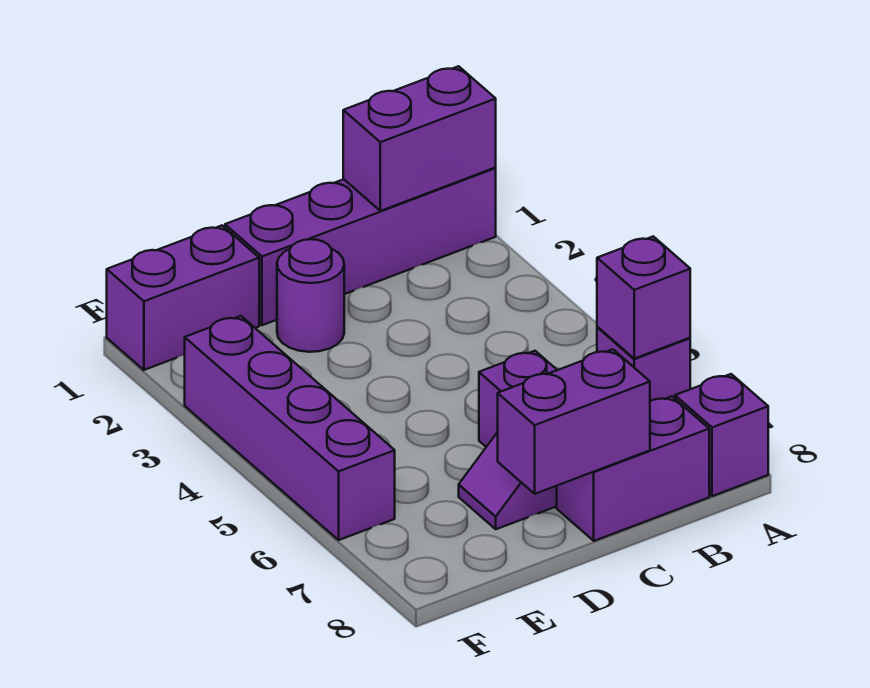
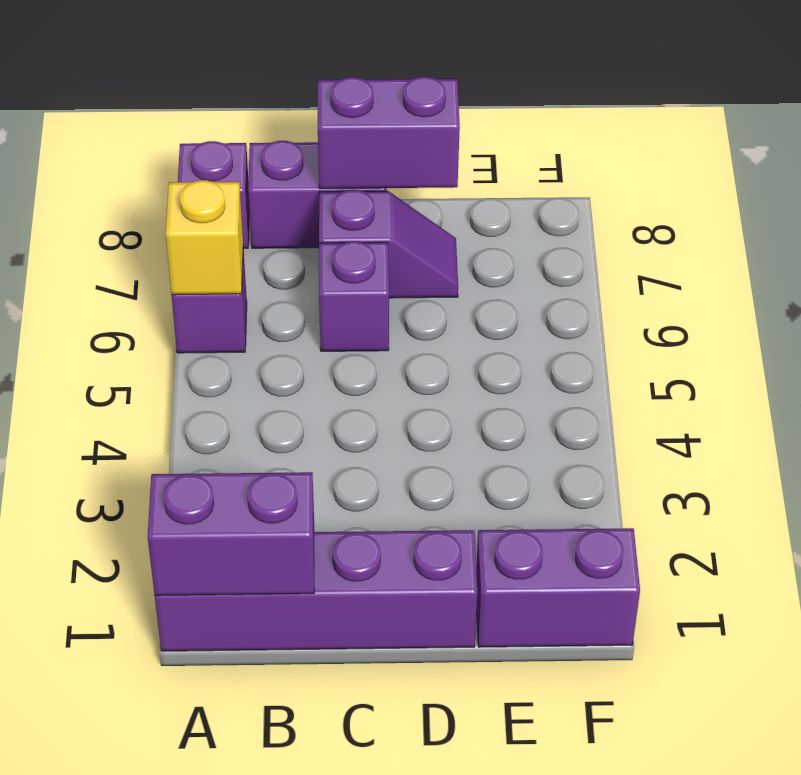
purple brick A6 level 2 -> yellow brick A6 level 2
purple round brick D2 level 1 -> none
purple brick F3:F6 level 1 -> none

